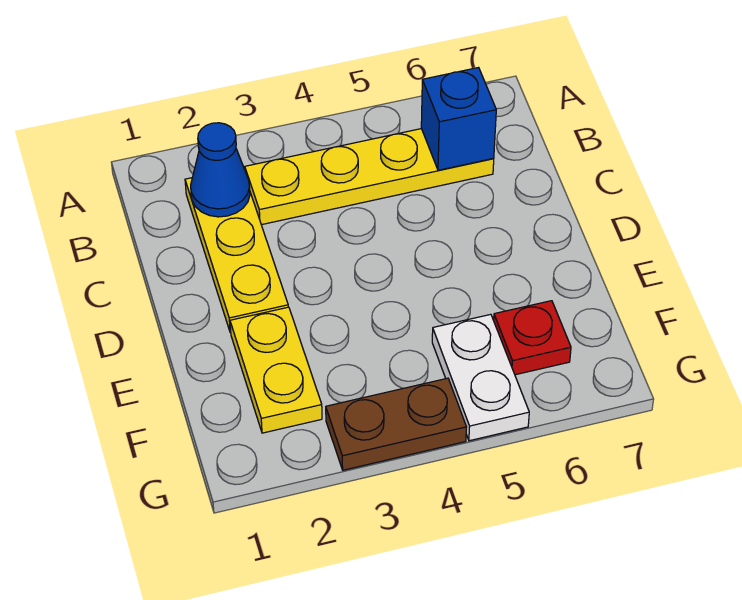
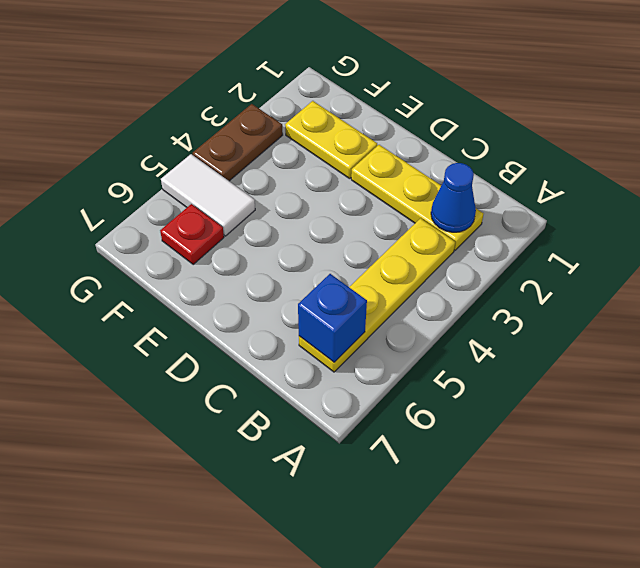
white plate F5:G5 level 1 -> white tile F5:G5 level 1

